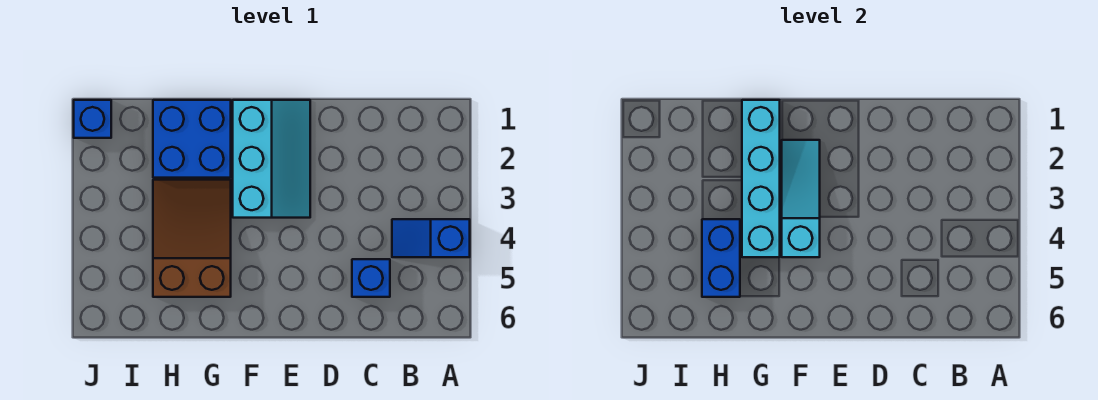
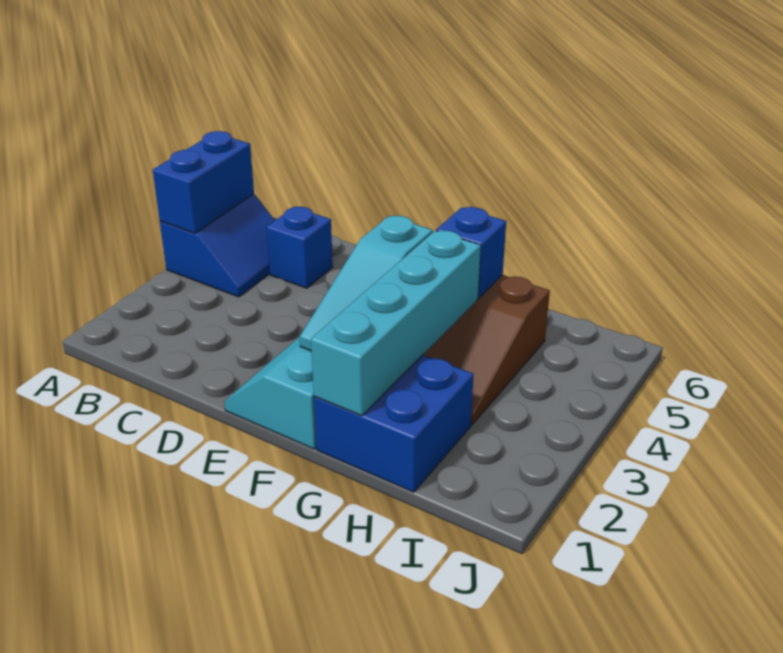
blue slope A4:B4 level 1 top A -> blue slope A4:B5 level 1 top A
blue brick H4:H5 level 2 -> blue brick A4:A5 level 2
blue brick J1 level 1 -> blue brick G5 level 2

